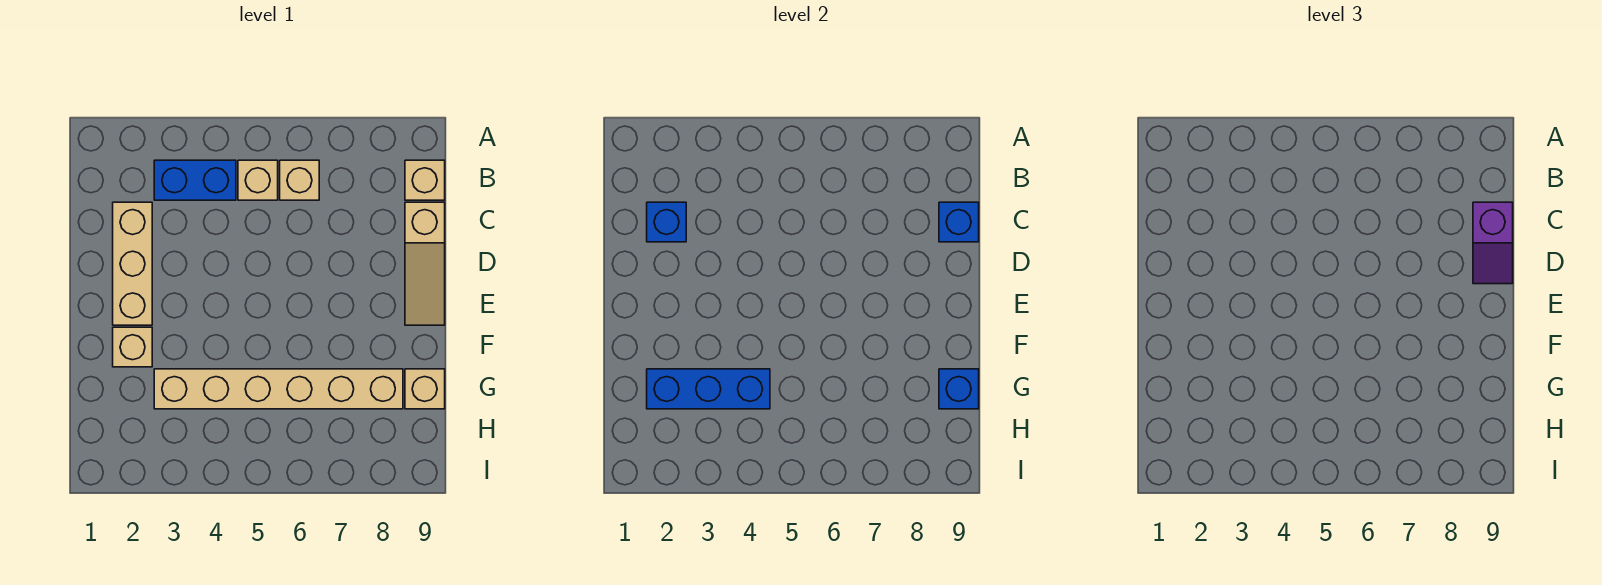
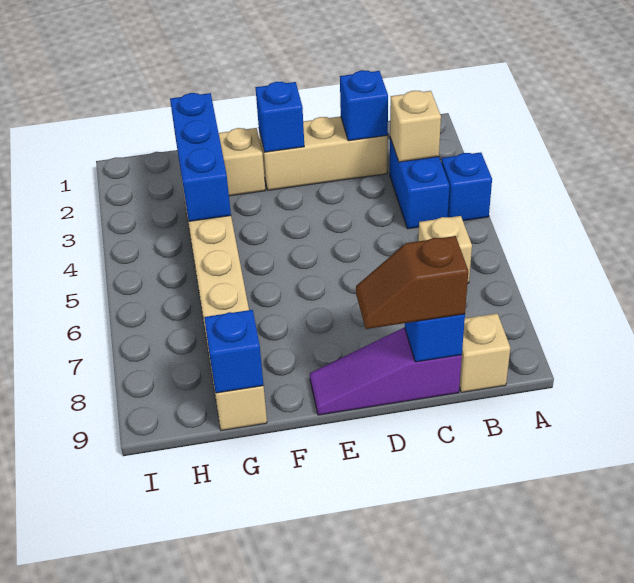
none -> blue brick A4 level 1
tan brick B5 level 1 -> tan brick B3 level 2
tan slope C9:E9 level 1 top C -> purple slope C9:E9 level 1 top C
purple slope C9:D9 level 3 top C -> brown slope C9:D9 level 3 top C
none -> blue brick E2 level 2

